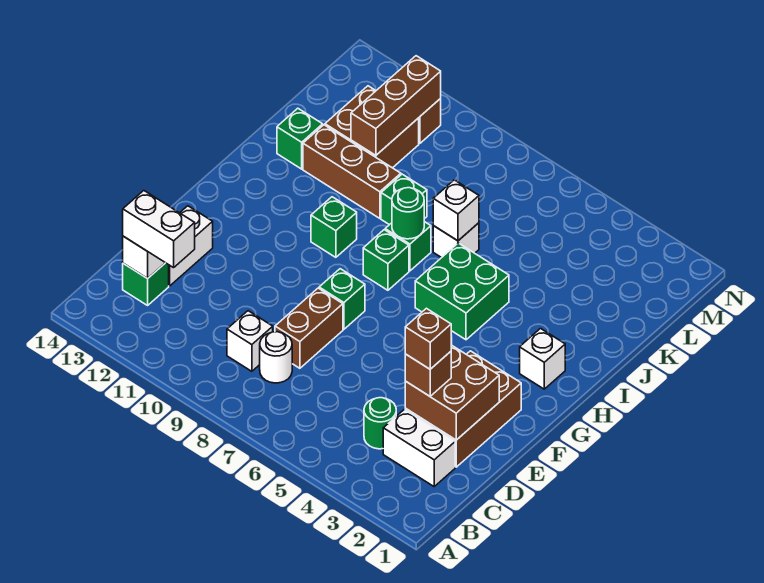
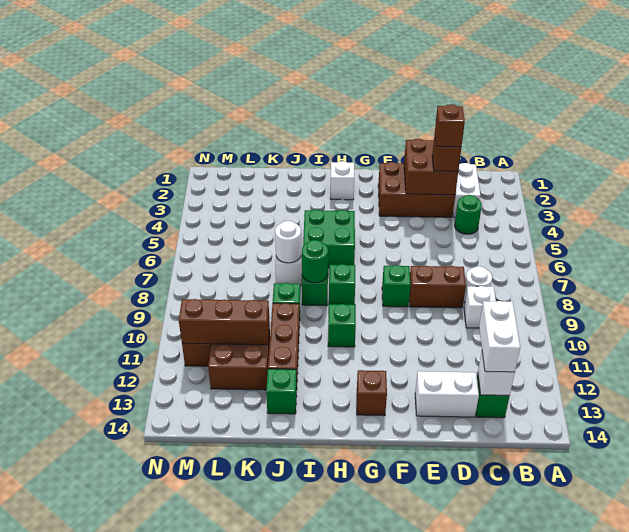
none -> brown brick G13 level 1
white brick J7 level 2 -> white round brick J7 level 2

